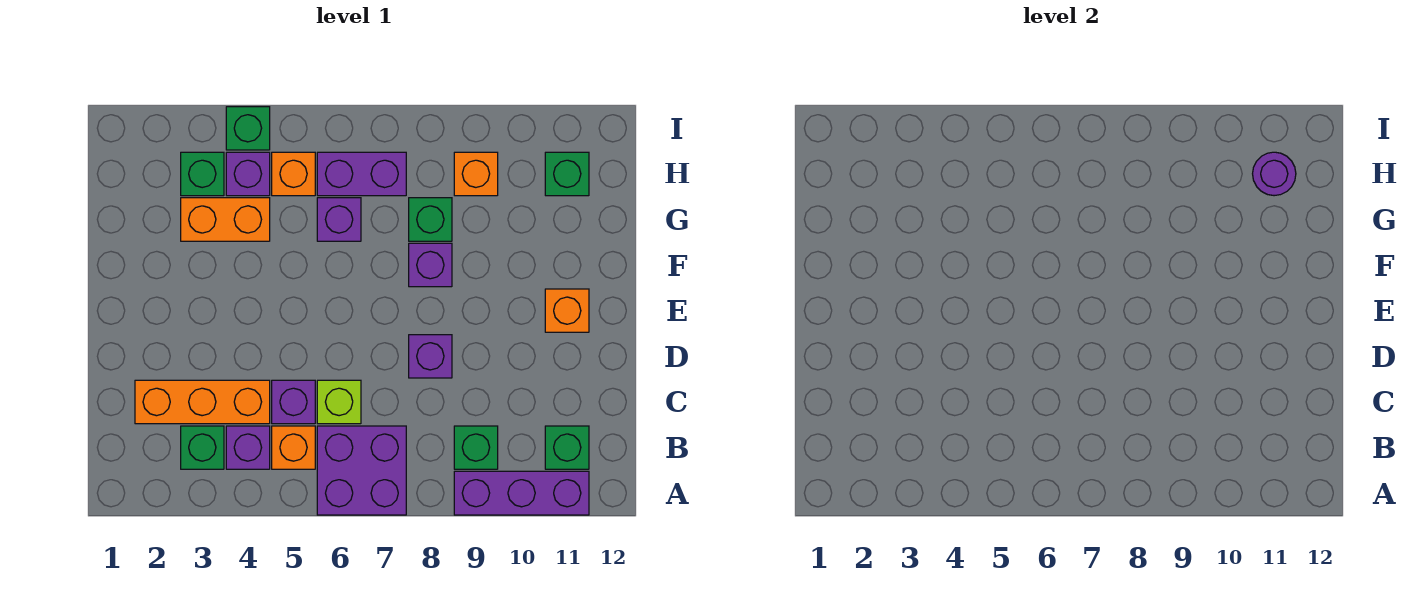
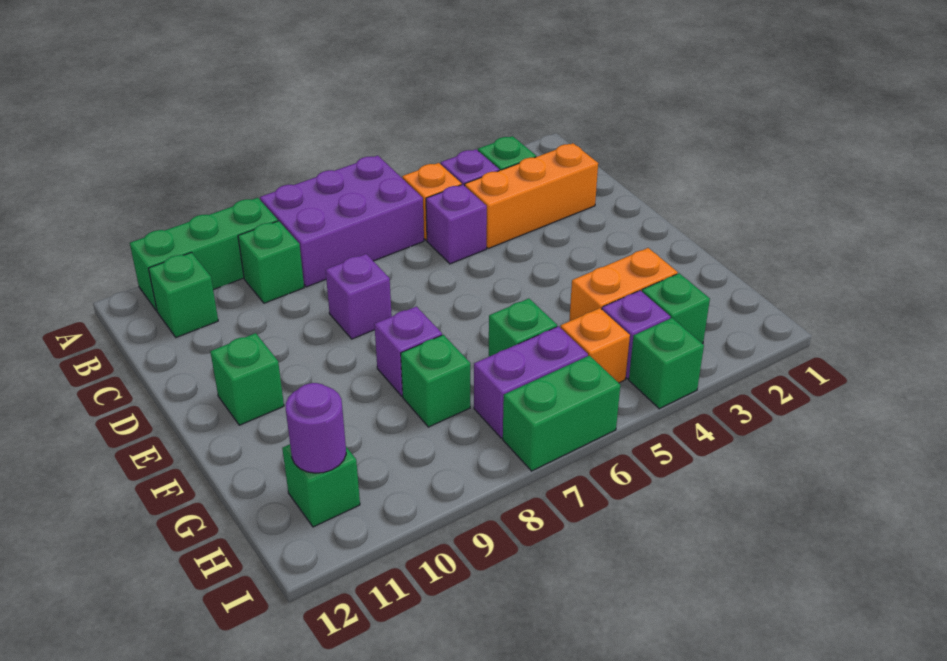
purple brick A6:B7 level 1 -> purple brick A6:B8 level 1
purple brick A9:A11 level 1 -> green brick A9:A11 level 1
lime brick C6 level 1 -> none
orange brick E11 level 1 -> green brick E11 level 1
purple brick G6 level 1 -> green brick G6 level 1
orange brick H9 level 1 -> none
none -> green brick I6:I7 level 1

